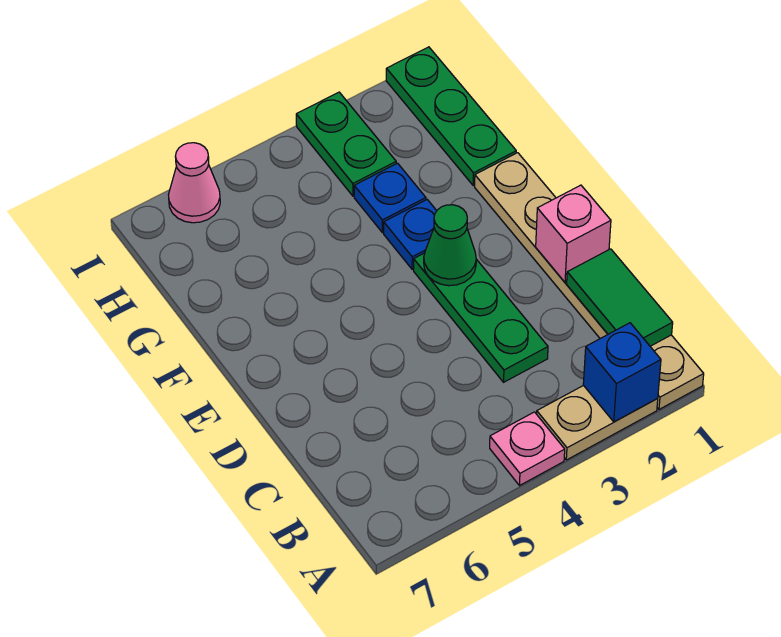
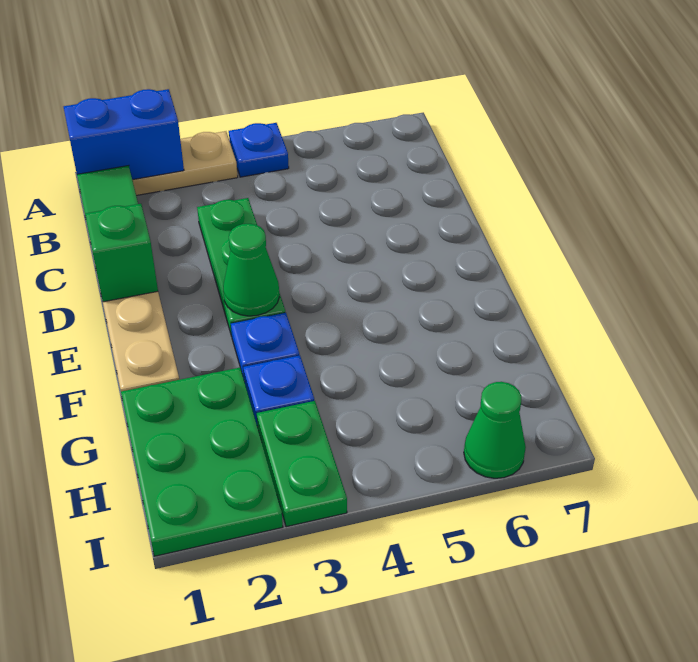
blue brick A2 level 2 -> blue brick A1:A2 level 2
pink plate A4 level 1 -> blue plate A4 level 1
pink brick D1 level 2 -> green brick D1 level 2
green plate G1:I1 level 1 -> green plate G1:I2 level 1
pink cone I6 level 1 -> green cone I6 level 1

